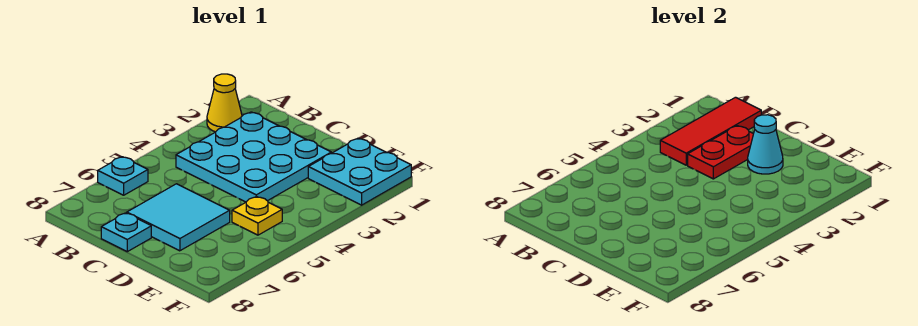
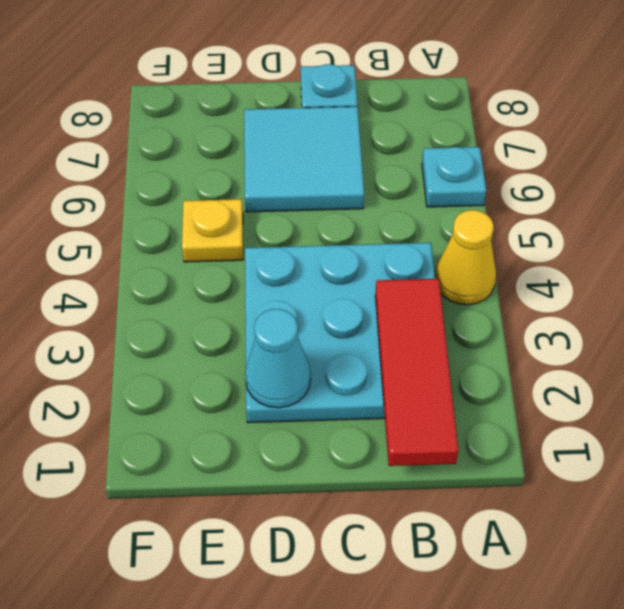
yellow cone A2 level 1 -> yellow cone A4 level 1
red plate C2:C3 level 2 -> none
cyan plate E1:F2 level 1 -> none

